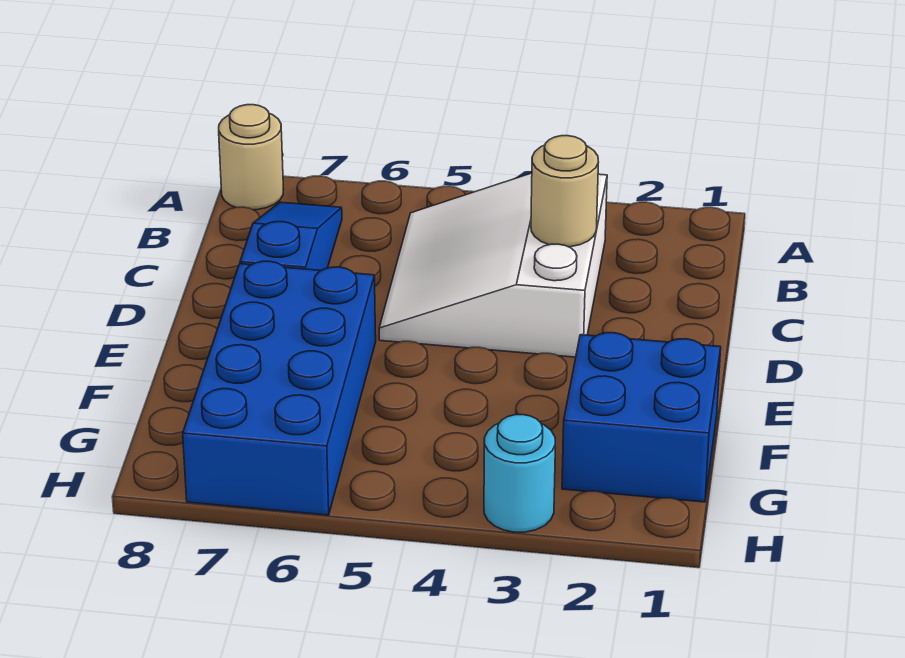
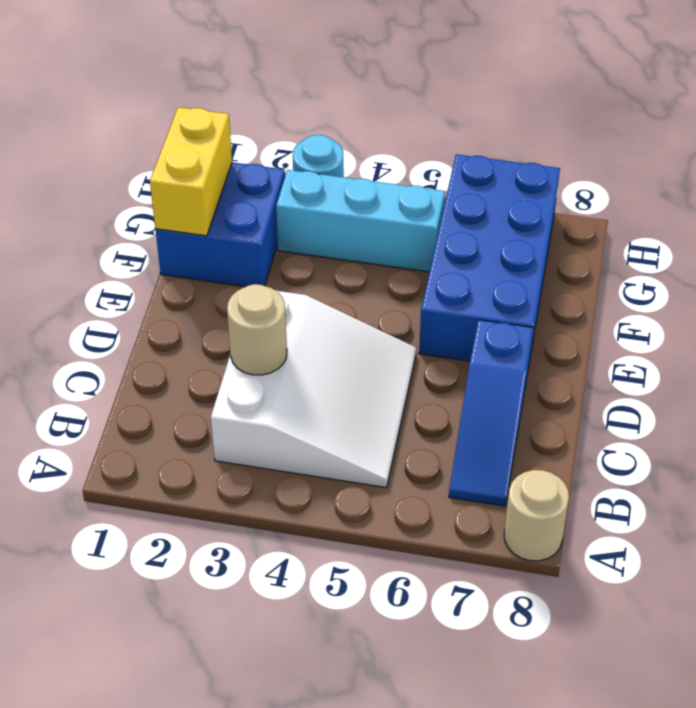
none -> yellow brick F1:G1 level 2
none -> cyan brick G3:G5 level 1

